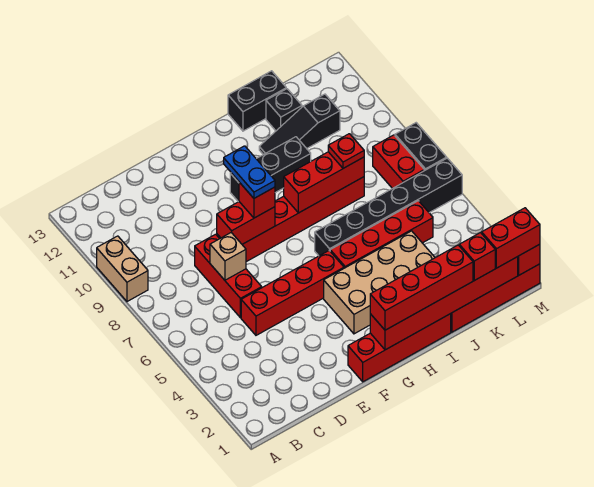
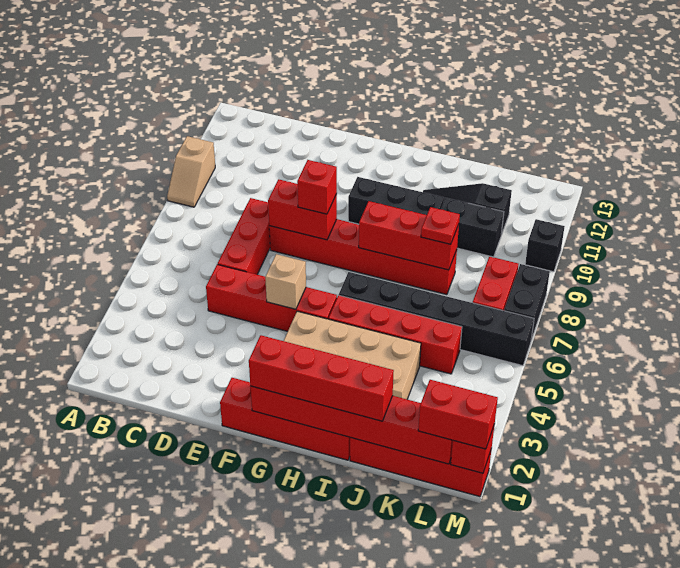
tan brick A9:A10 level 1 -> tan slope A9:A10 level 1 top 10
tan brick D7 level 2 -> tan brick F5 level 2
blue plate F8:F9 level 4 -> none
black brick I13:J13 level 1 -> black brick J10:K10 level 1
black brick J12 level 1 -> black brick M10 level 1
red brick K1 level 3 -> none

